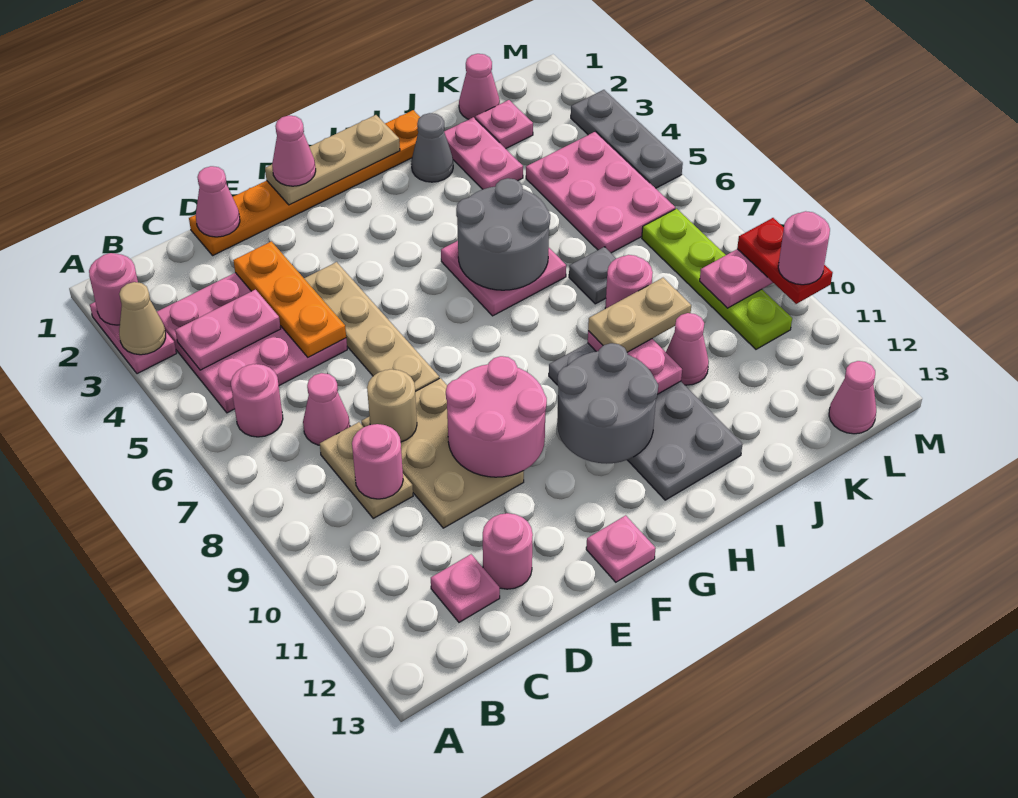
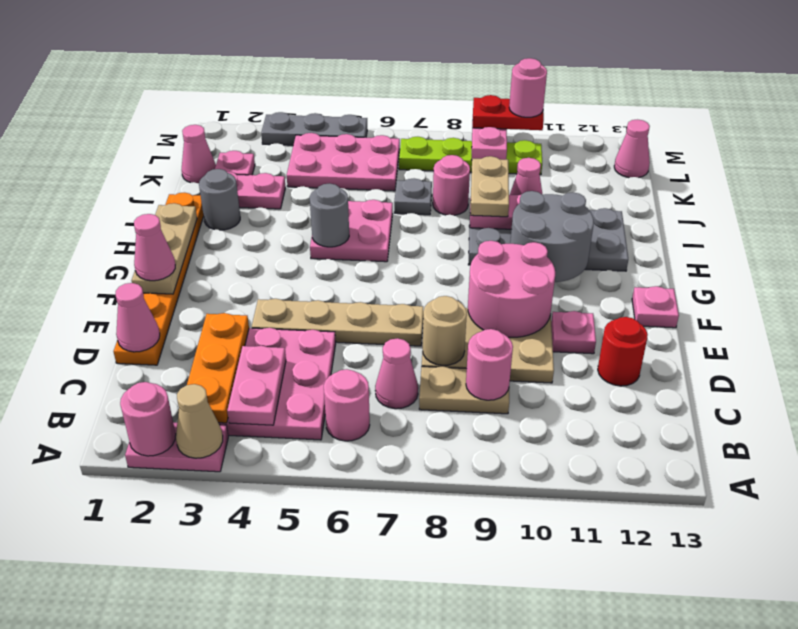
pink plate C12 level 1 -> pink plate E11 level 1
orange plate D3:D5 level 2 -> orange plate B3:D3 level 2
pink round brick D12 level 1 -> red round brick D12 level 1
grey round brick H5:I6 level 2 -> grey round brick H5 level 2
grey cone I2 level 1 -> grey round brick I2 level 1

